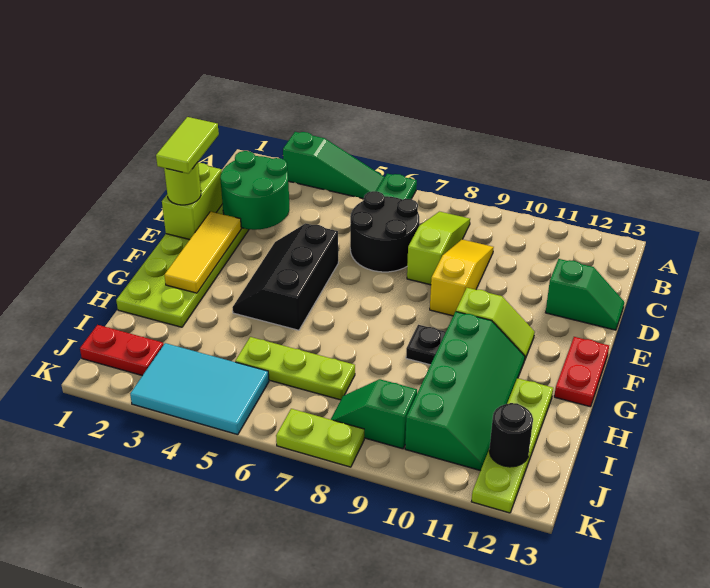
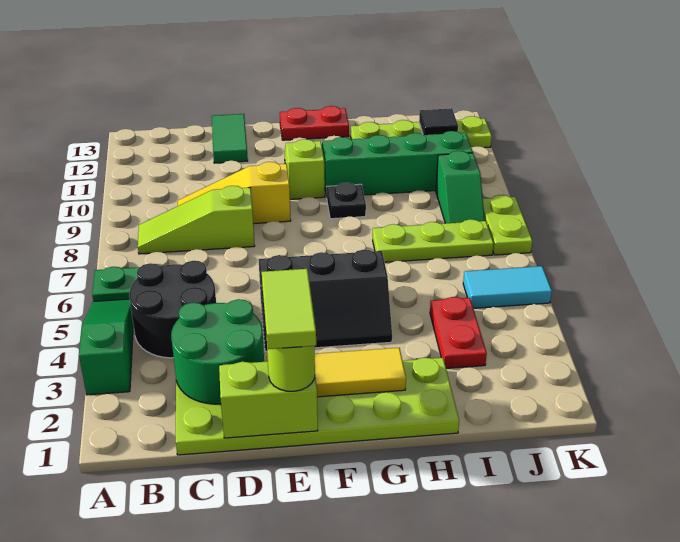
black round brick C6:D7 level 1 -> black round brick B4:C5 level 1
lime tile D1:E1 level 4 -> lime tile E1:E2 level 4
green slope D12:D13 level 1 top 12 -> green tile D12:D13 level 1
lime plate I5:I7 level 1 -> lime plate H7:J7 level 1
red plate J1:J2 level 1 -> red plate I3:I4 level 1
cyan tile J3:K5 level 1 -> cyan tile J5:K5 level 1
black round brick J12 level 2 -> black tile J12 level 2

